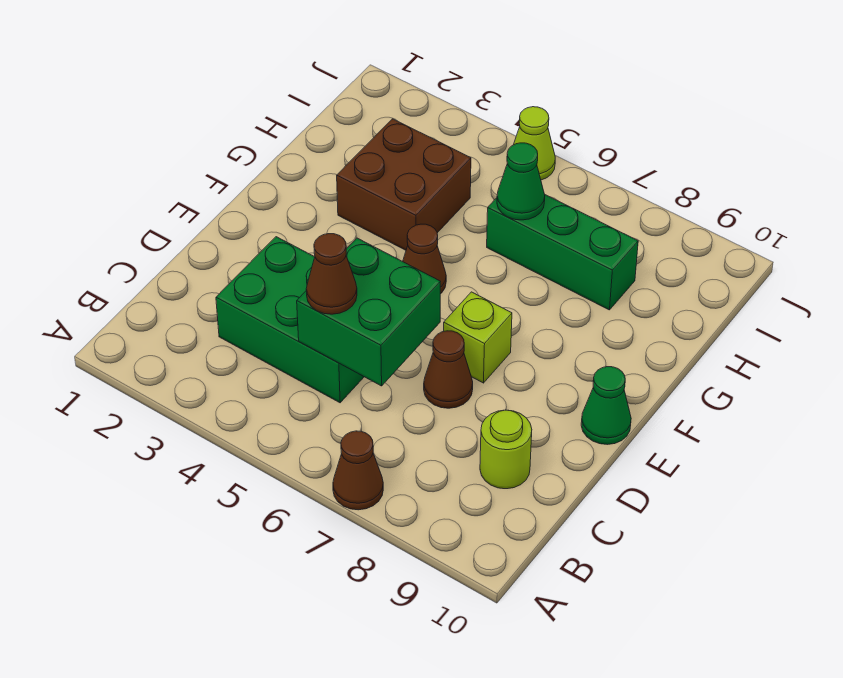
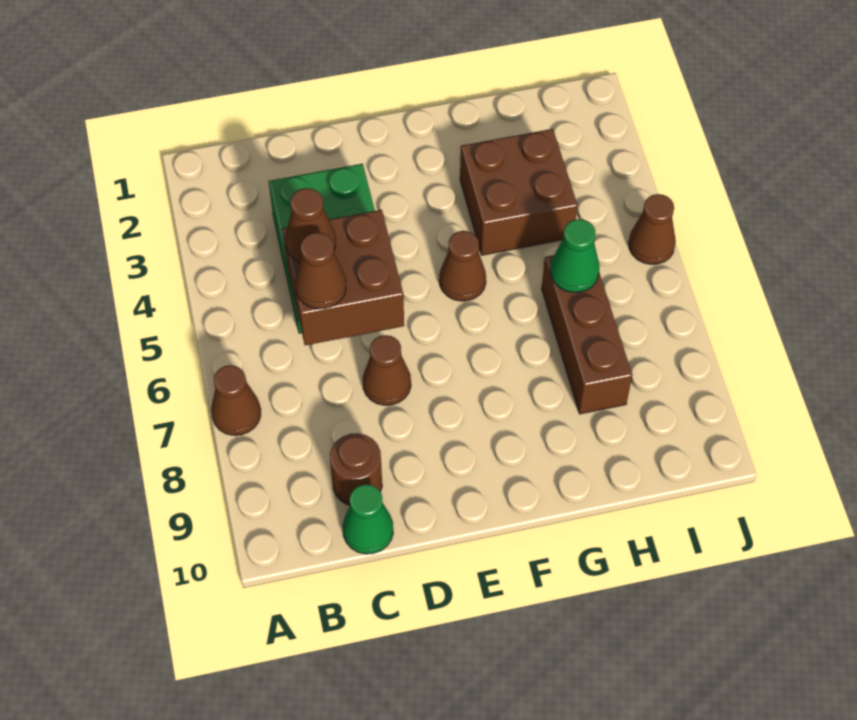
green brick C5:D6 level 2 -> brown brick C5:D6 level 2
none -> brown cone C6 level 3
lime round brick C9 level 1 -> brown round brick C9 level 1
lime brick E7 level 1 -> none
green cone E10 level 1 -> green cone C10 level 1
green brick H6:H8 level 1 -> brown brick H6:H8 level 1
lime cone J5 level 1 -> brown cone J5 level 1

